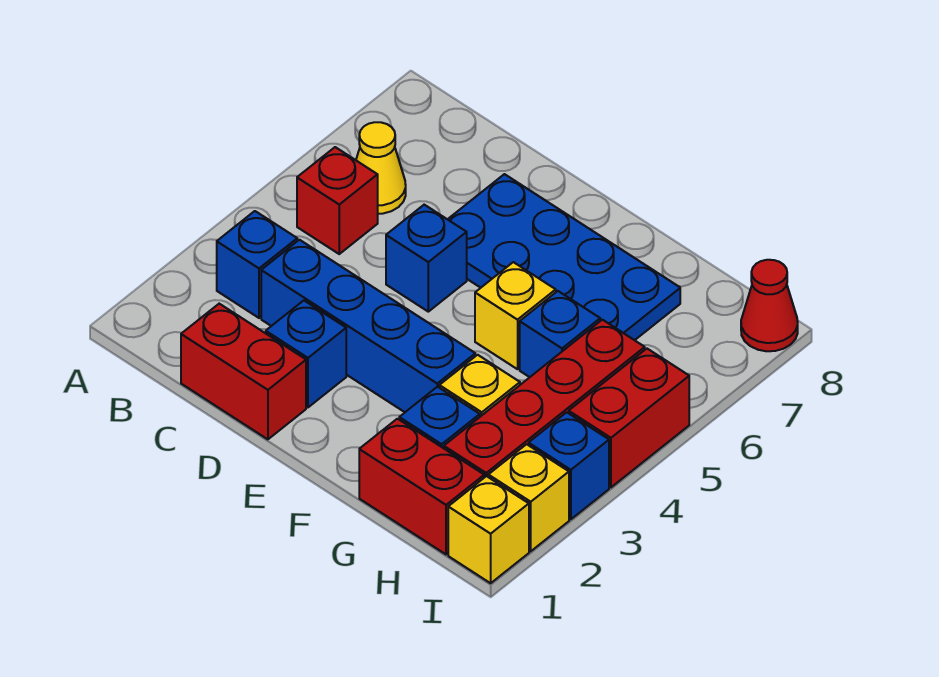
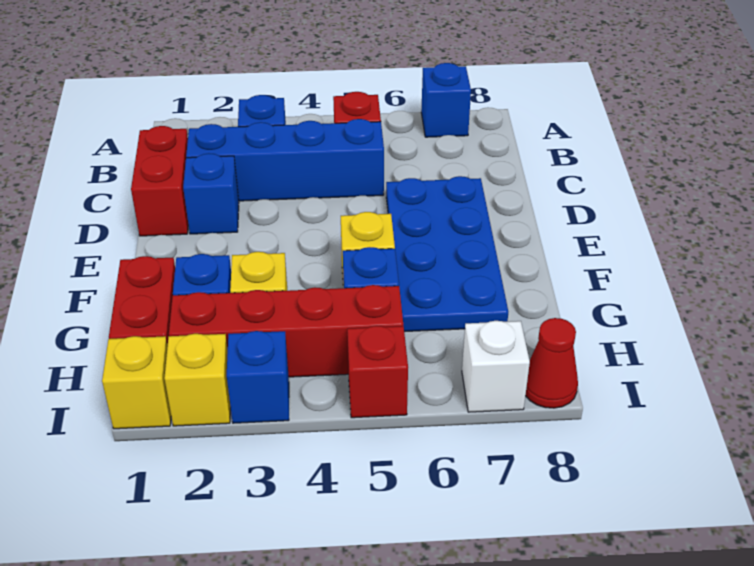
yellow cone B6 level 1 -> none
blue brick C3:F3 level 1 -> blue brick C2:C5 level 1
blue brick D5 level 1 -> blue brick A7 level 1
red brick I4:I5 level 1 -> red brick I5 level 1
none -> white brick I7 level 1

